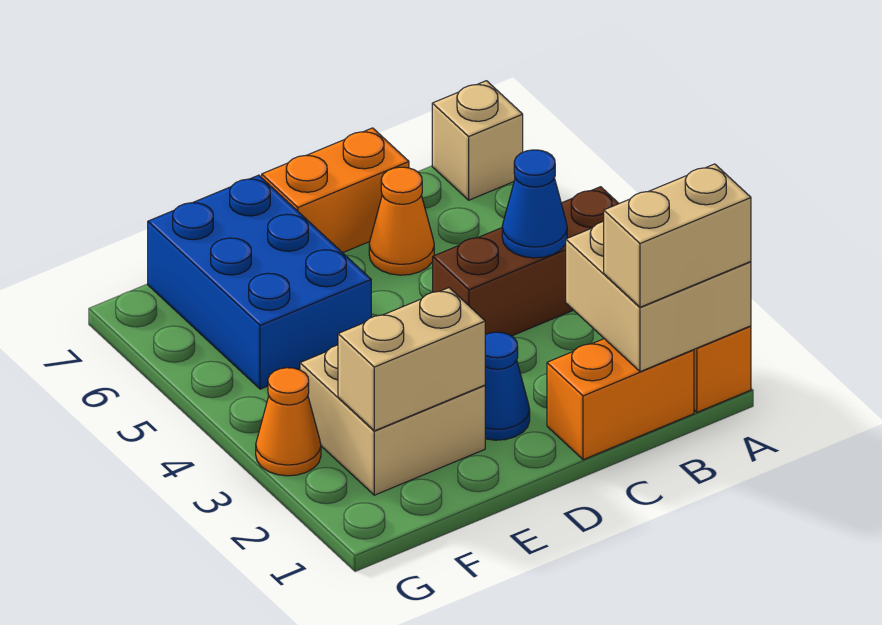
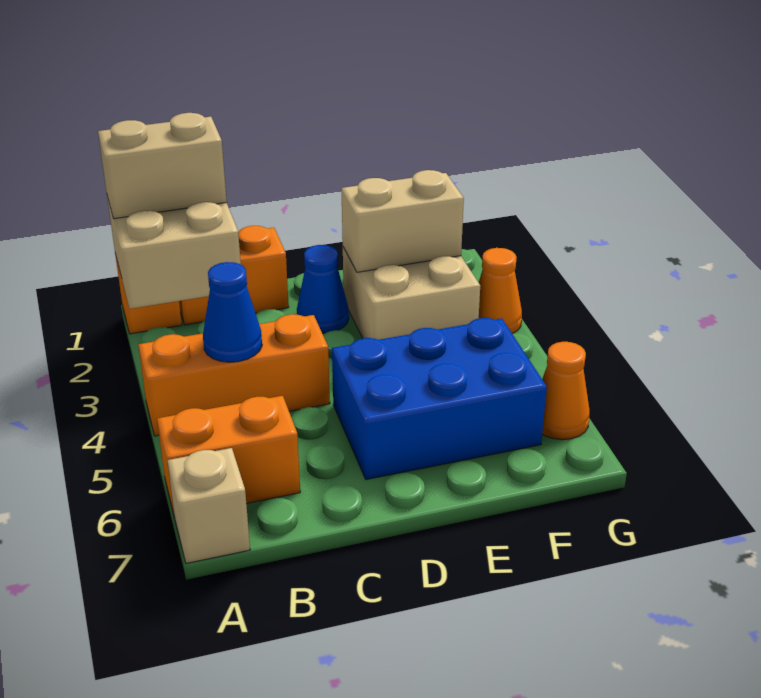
brown brick A4:C4 level 1 -> orange brick A4:C4 level 1
orange cone C6 level 1 -> orange cone G6 level 1
orange brick C7:D7 level 1 -> orange brick A6:B6 level 1
blue brick E5:F7 level 1 -> blue brick D5:F6 level 1

